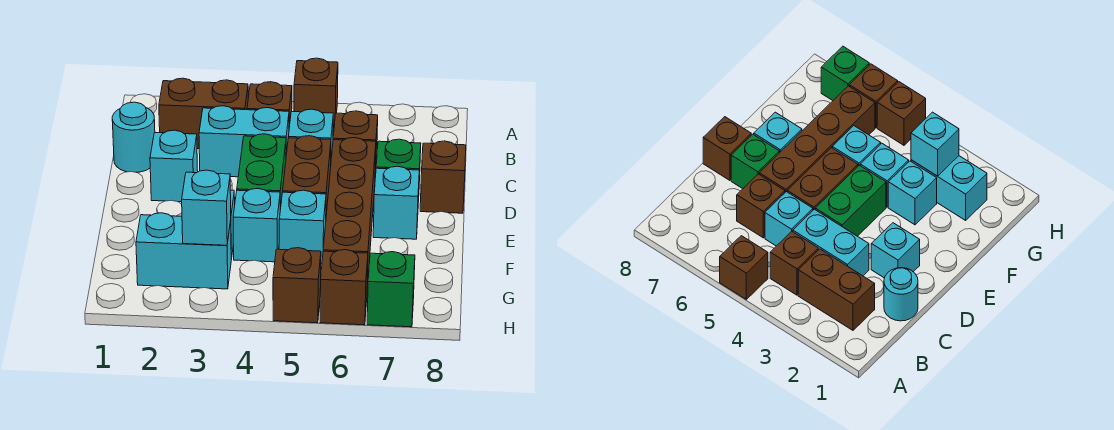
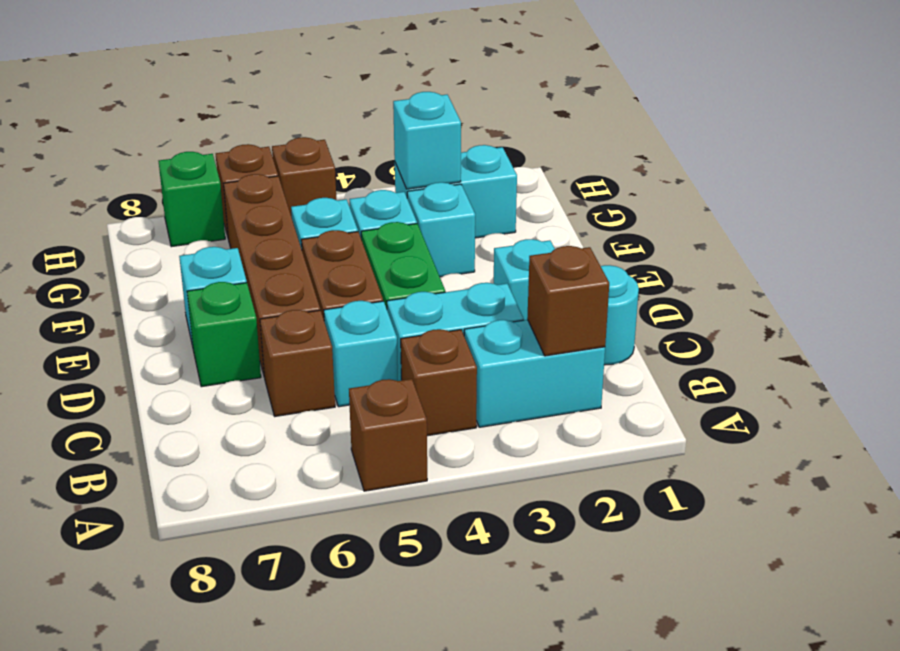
brown brick B2:B3 level 1 -> cyan brick B2:B3 level 1
brown brick D8 level 1 -> brown brick B2 level 2

